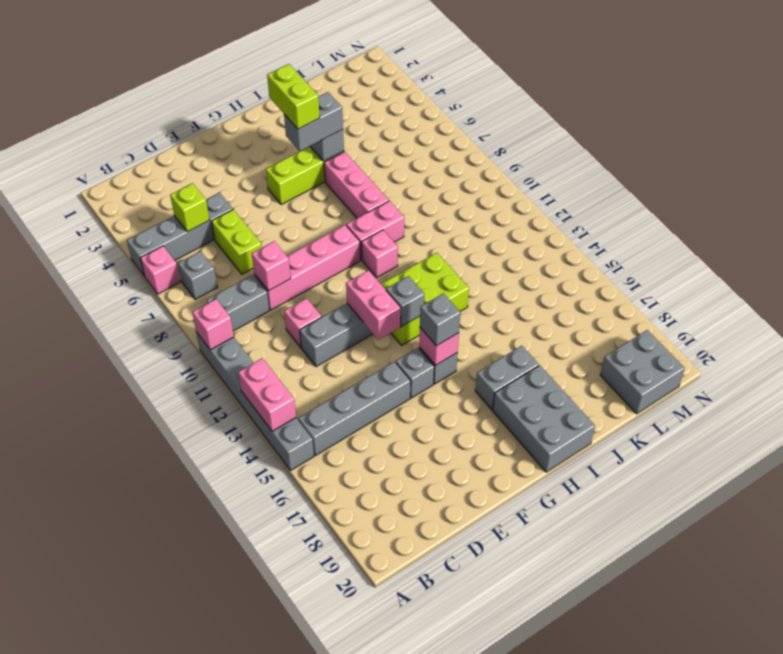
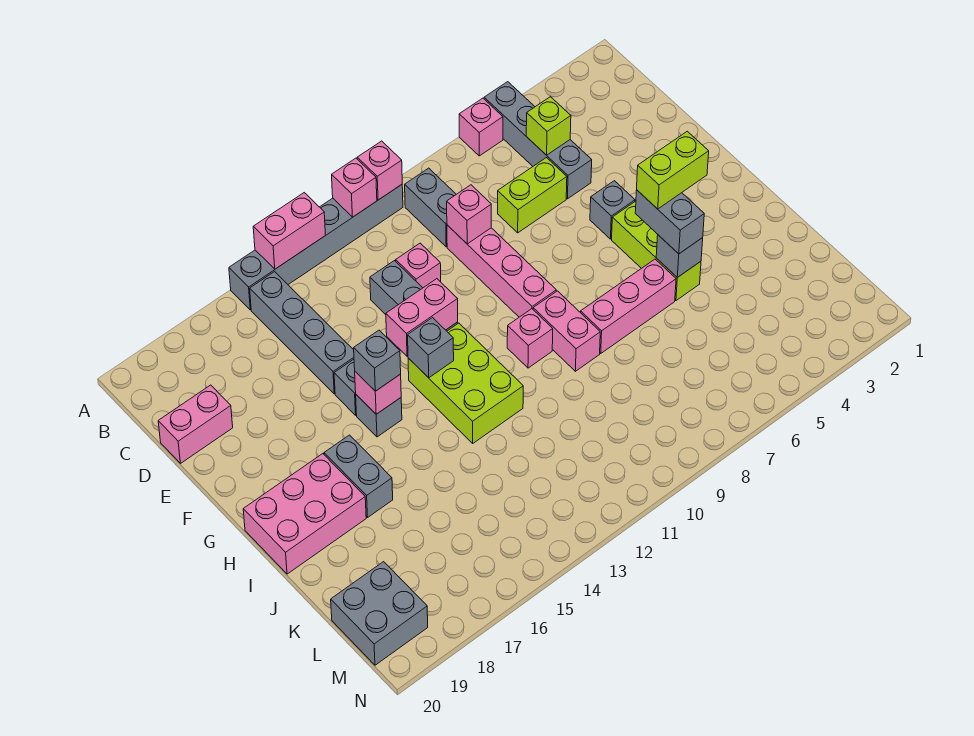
none -> pink brick A11 level 2
grey brick B7 level 1 -> grey brick F5 level 1
none -> pink brick D19:D20 level 1
grey brick H18:I20 level 1 -> pink brick H18:I20 level 1

